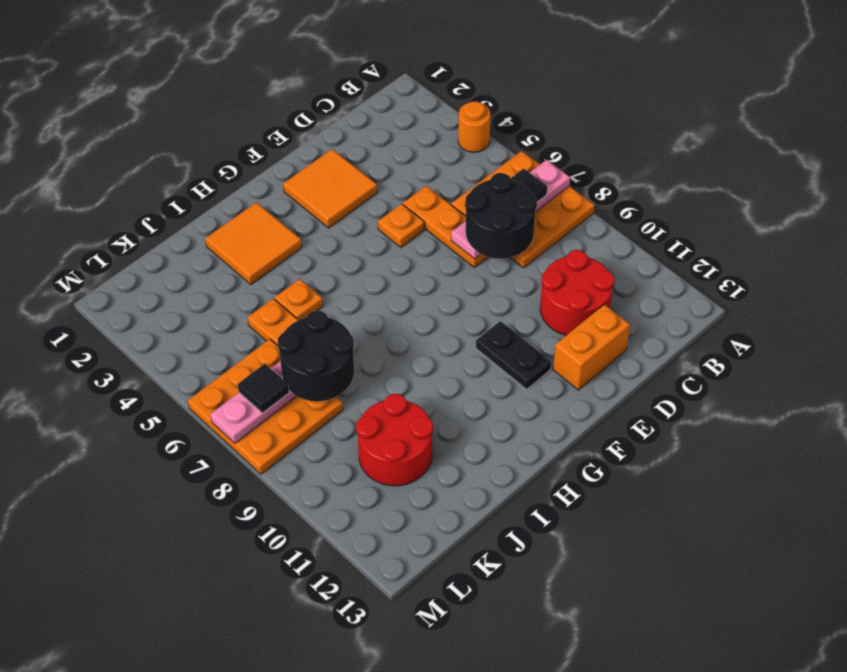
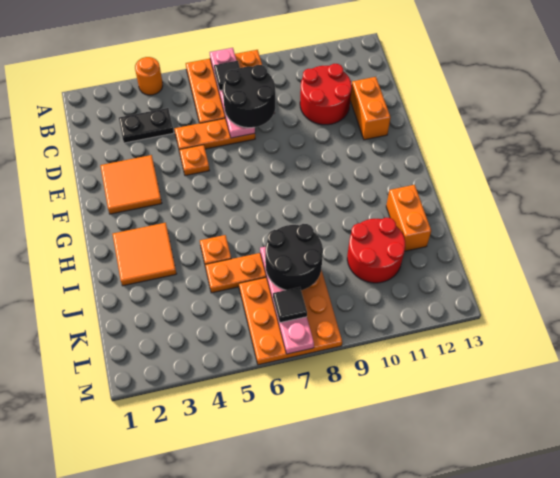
black plate F10:F11 level 1 -> black plate C3:C4 level 1
none -> orange brick I12:J12 level 1

